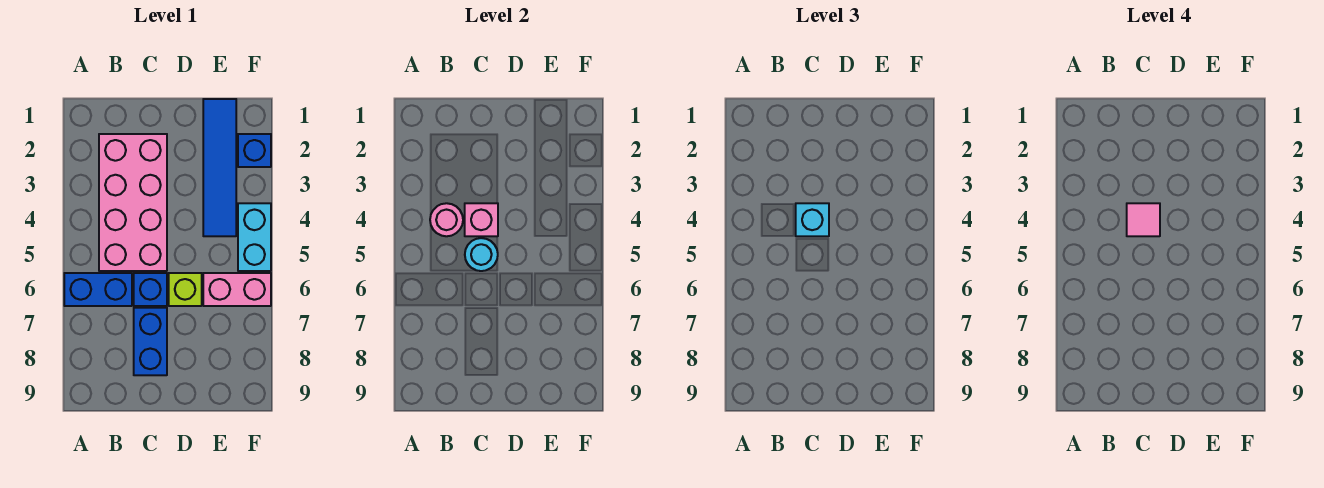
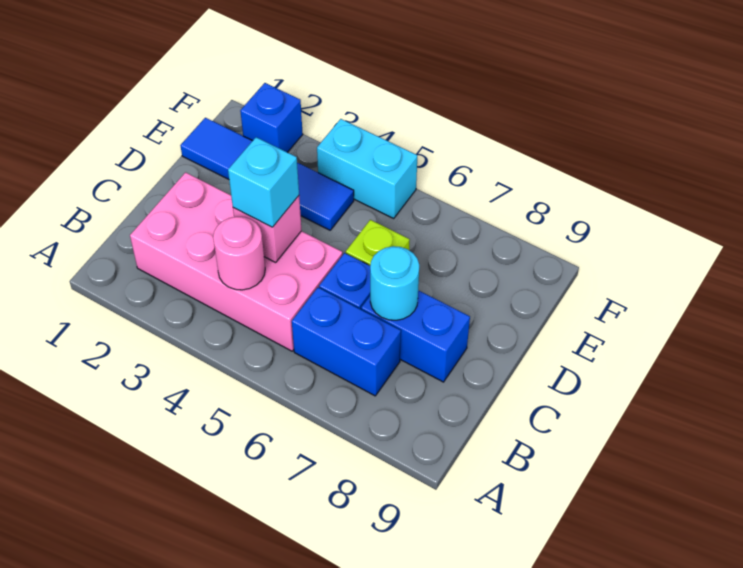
blue brick A6:B6 level 1 -> blue brick B6:B7 level 1
pink tile C4 level 4 -> none
cyan round brick C5 level 2 -> cyan round brick C7 level 2
pink brick E6:F6 level 1 -> none

